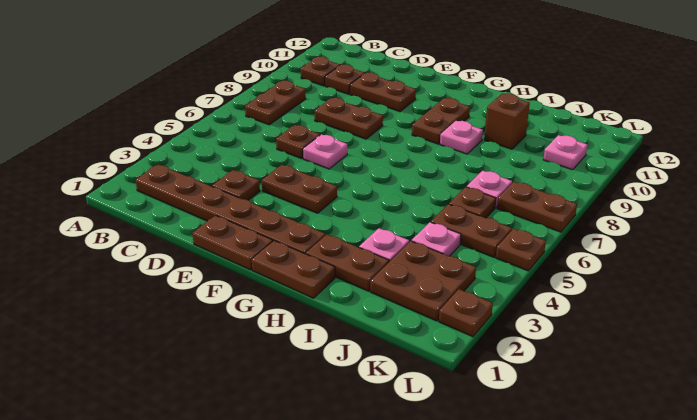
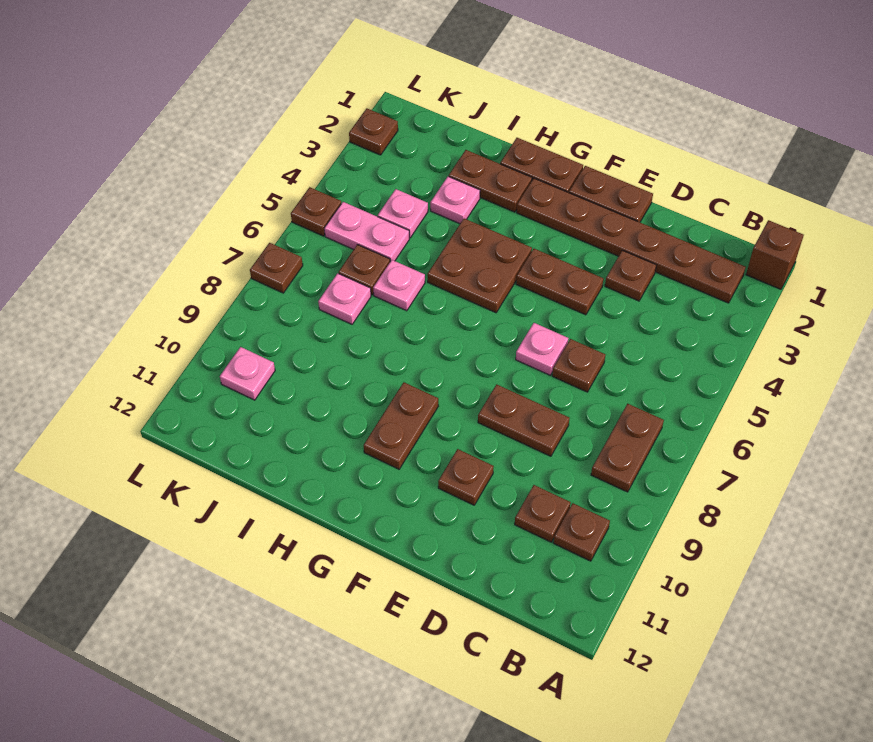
brown plate D10:E10 level 1 -> brown plate E10 level 1
pink plate H9 level 1 -> pink plate I6 level 1
brown brick I10 level 1 -> brown brick A1 level 1
brown plate J2:K3 level 1 -> brown plate G4:H5 level 1
brown plate J5:K5 level 1 -> pink plate J5:K5 level 1
brown plate K7:L7 level 1 -> brown plate L7 level 1

